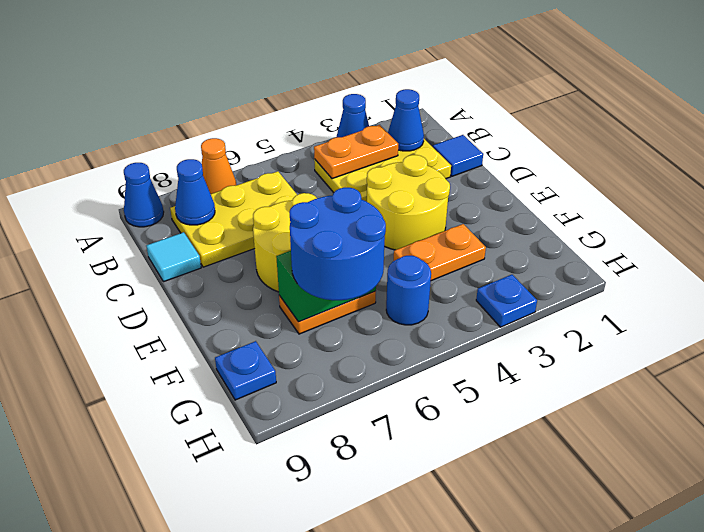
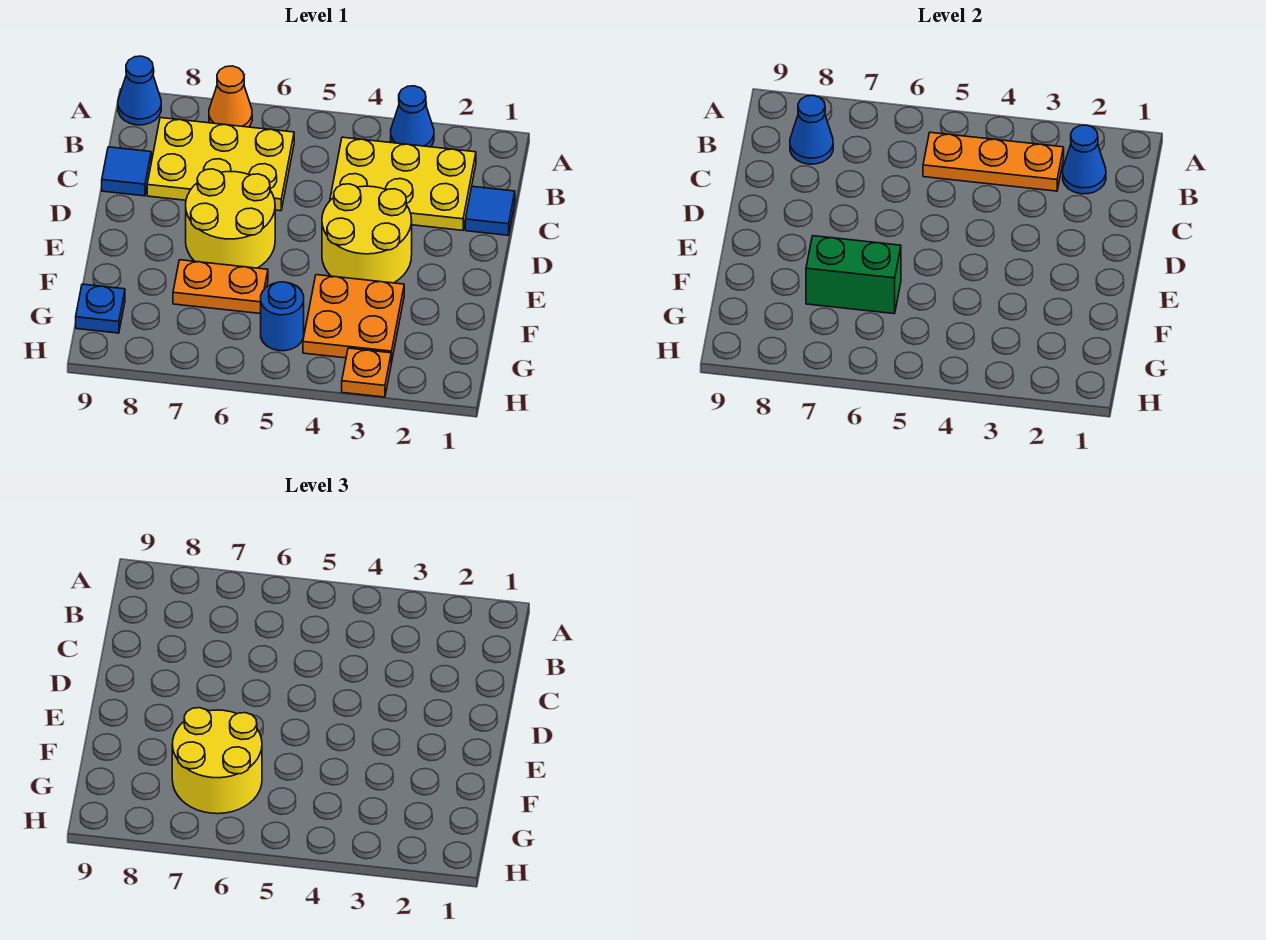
orange plate B3:B4 level 2 -> orange plate B3:B5 level 2
cyan tile C9 level 1 -> blue tile C9 level 1
orange plate F3:F4 level 1 -> orange plate F3:G4 level 1
blue round brick F6:G7 level 3 -> yellow round brick F6:G7 level 3
blue plate H3 level 1 -> orange plate H3 level 1

